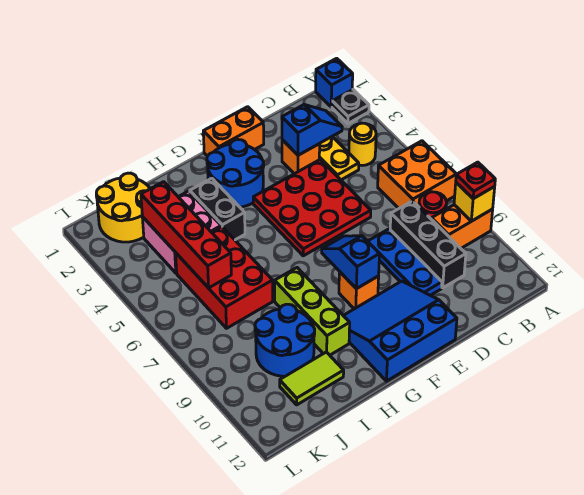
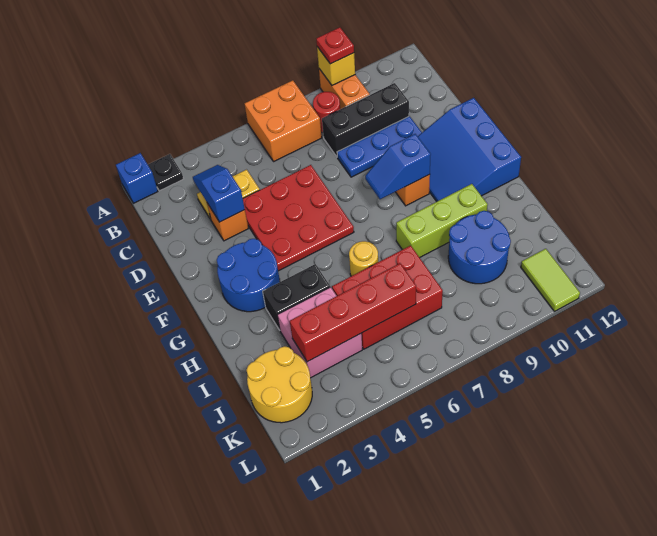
yellow round brick B4 level 1 -> yellow round brick H6 level 1
orange brick E1:F1 level 1 -> none
lime tile I11:J11 level 1 -> lime tile K11:L11 level 1

